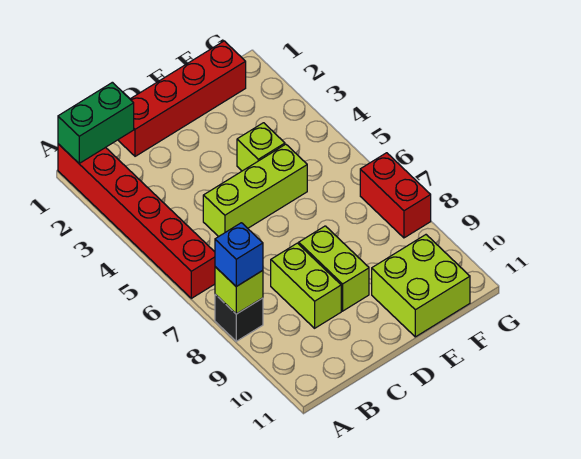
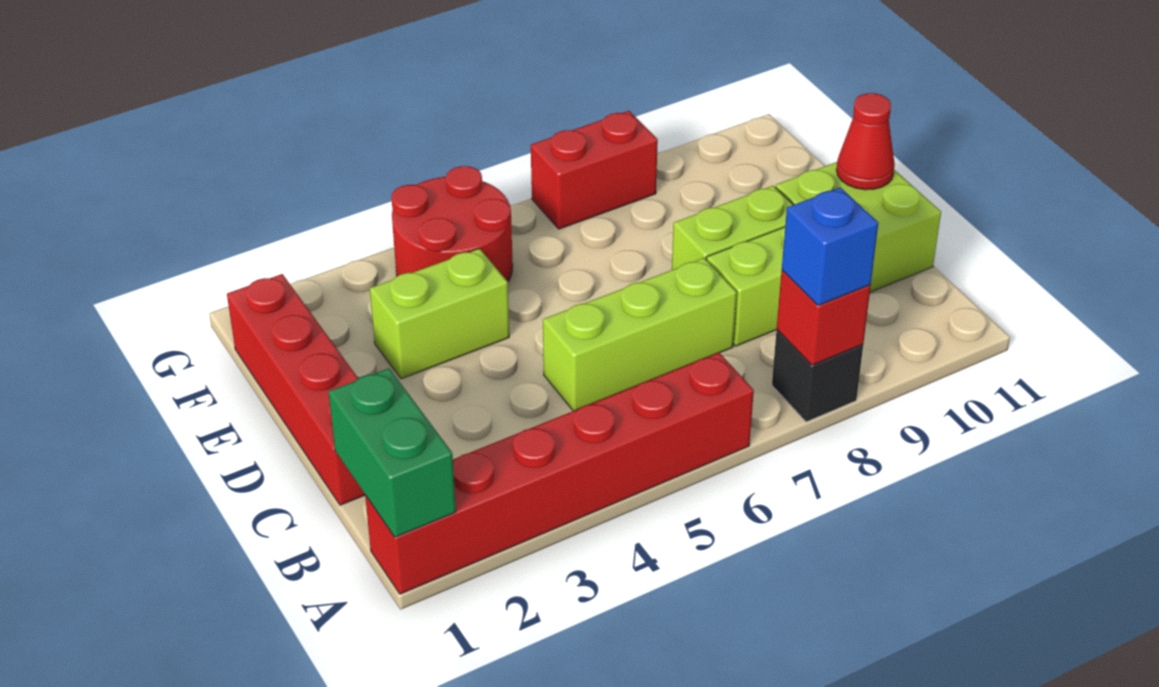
lime brick A8 level 2 -> red brick A8 level 2
lime brick C5:E5 level 1 -> lime brick C5:C7 level 1
none -> red cone D11 level 2
lime brick E4 level 1 -> lime brick E3:E4 level 1
lime brick E10:F11 level 1 -> lime brick C10:D11 level 1
none -> red round brick F4:G5 level 1

